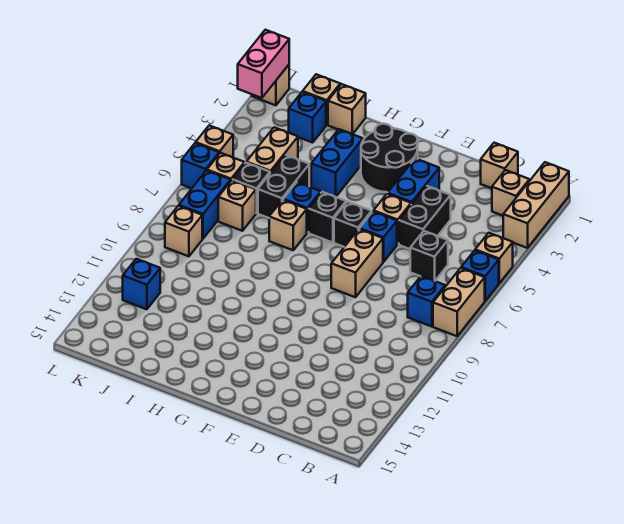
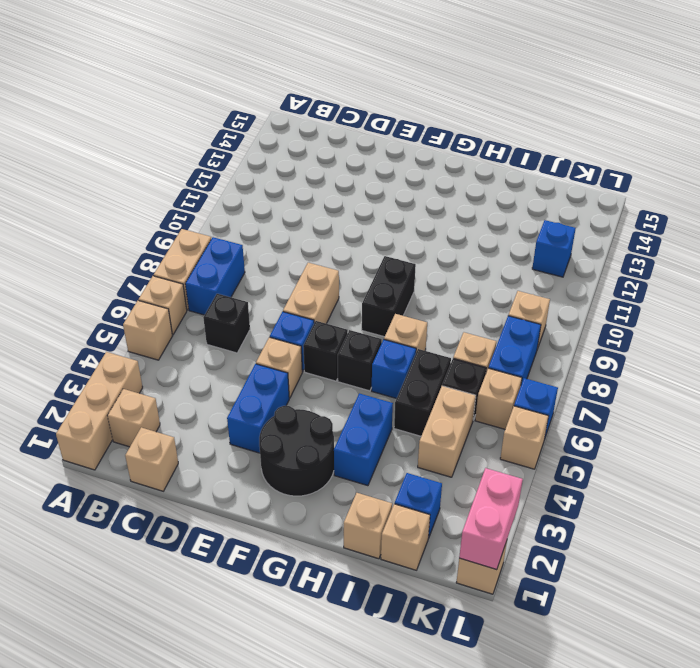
blue brick A6 level 1 -> tan brick A6 level 1
blue brick B8 level 1 -> blue brick B7:B8 level 1
black brick D4:D5 level 1 -> black brick G8:G9 level 1

